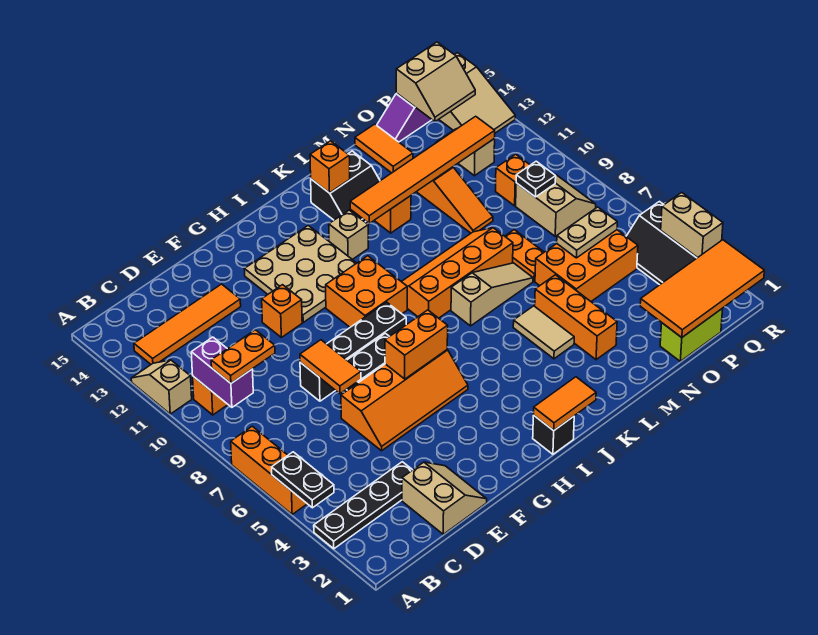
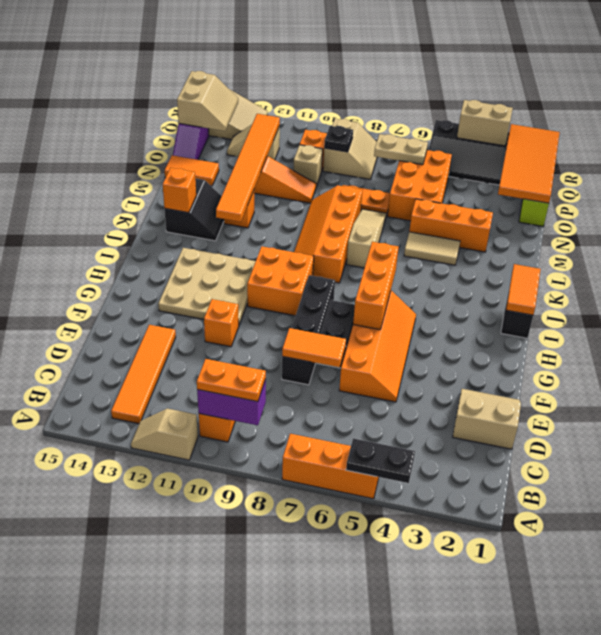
black plate A3:D3 level 1 -> none
orange plate B9:C9 level 3 -> orange plate B9:B10 level 3
orange brick G6:H6 level 2 -> orange brick G6:I6 level 2
tan brick J12 level 1 -> tan brick O10 level 1
tan plate O6:P6 level 2 -> tan plate P6:P7 level 2
tan slope P8:Q9 level 1 top P -> tan slope P8:Q9 level 1 top 9

